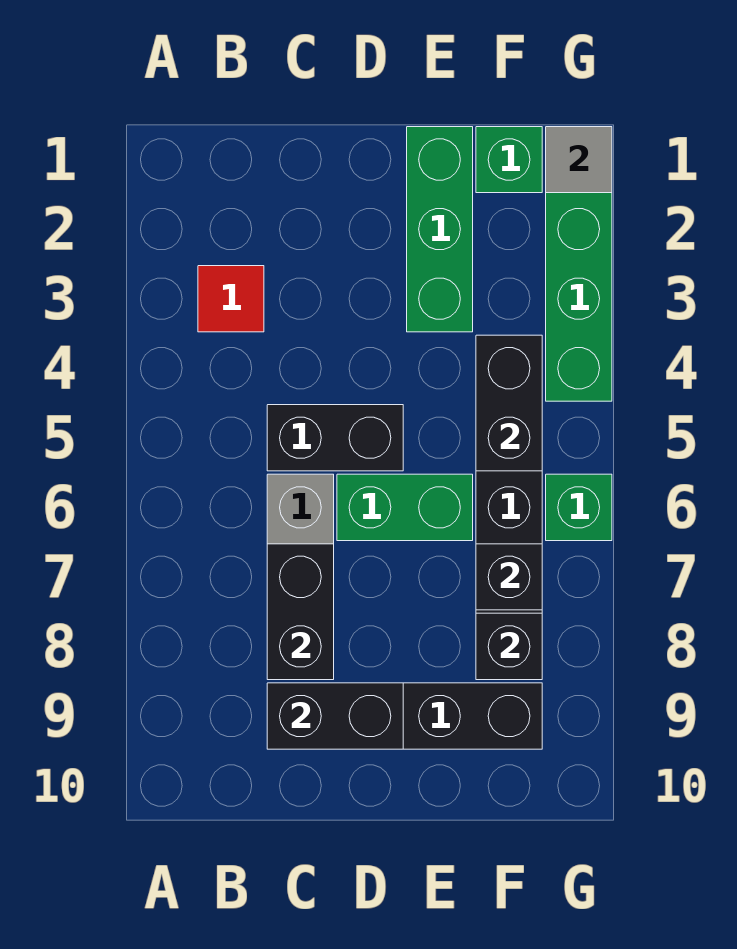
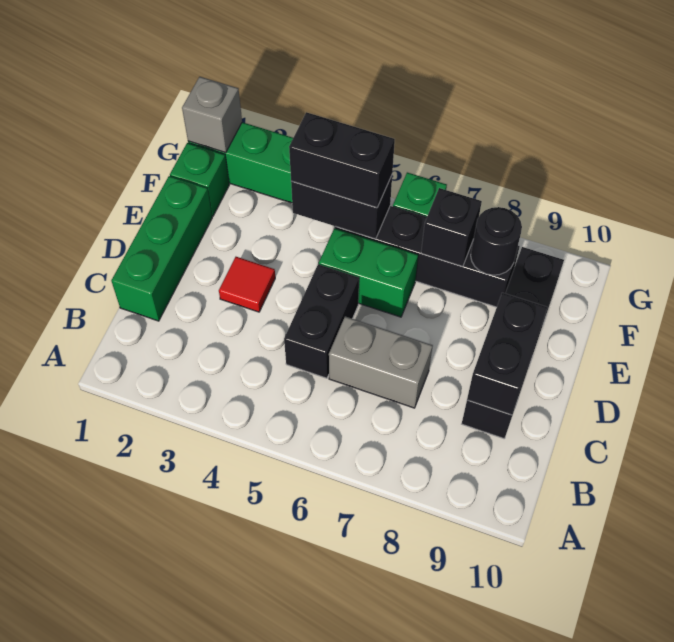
red tile B3 level 1 -> red tile D3 level 1
black brick C7:C8 level 2 -> black brick F4:F5 level 3
green brick D6:E6 level 1 -> green brick E5:E6 level 1
green brick E1:E3 level 1 -> green brick C1:E1 level 1
black brick F8 level 2 -> black round brick F8 level 2
grey tile G1 level 2 -> grey brick G1 level 2

